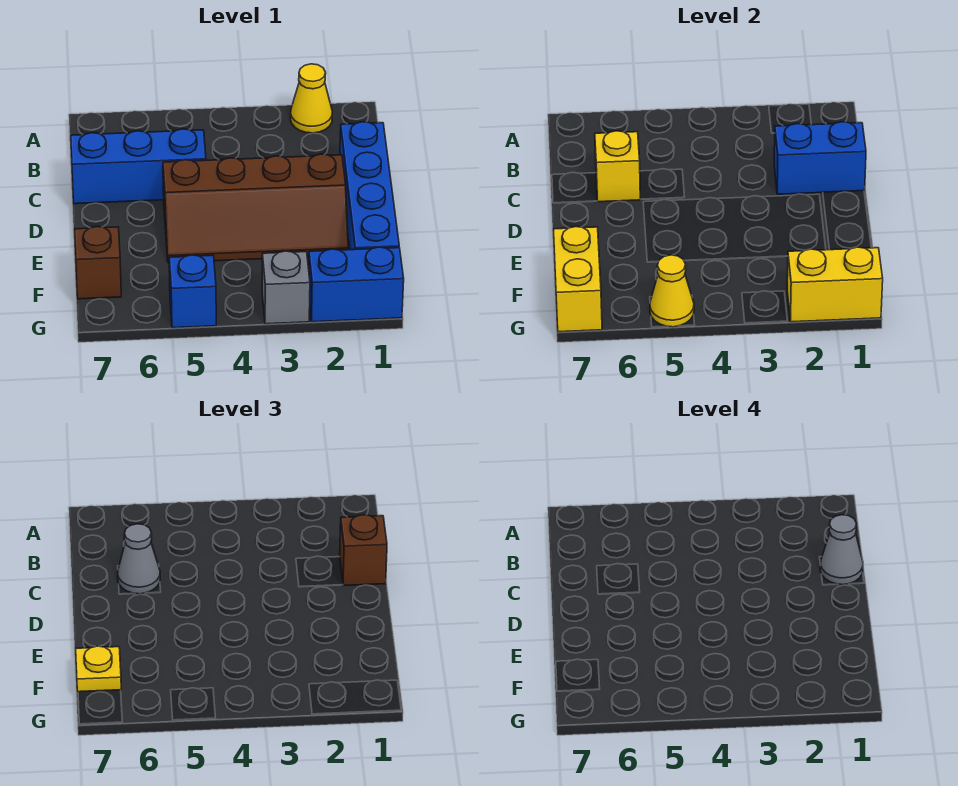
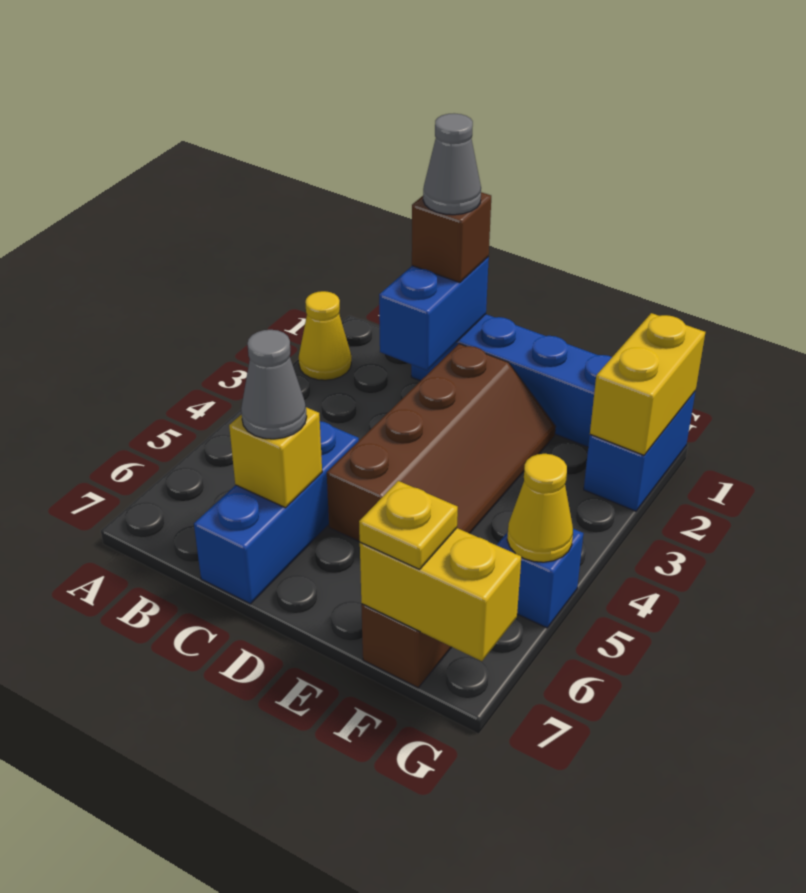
grey brick G3 level 1 -> none

